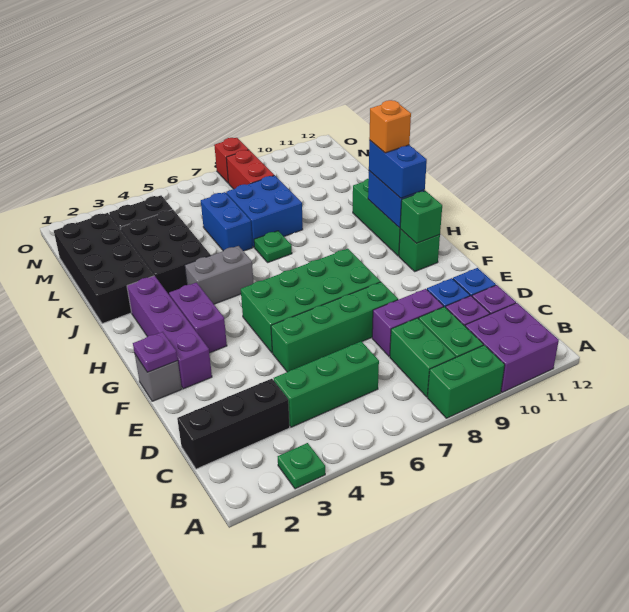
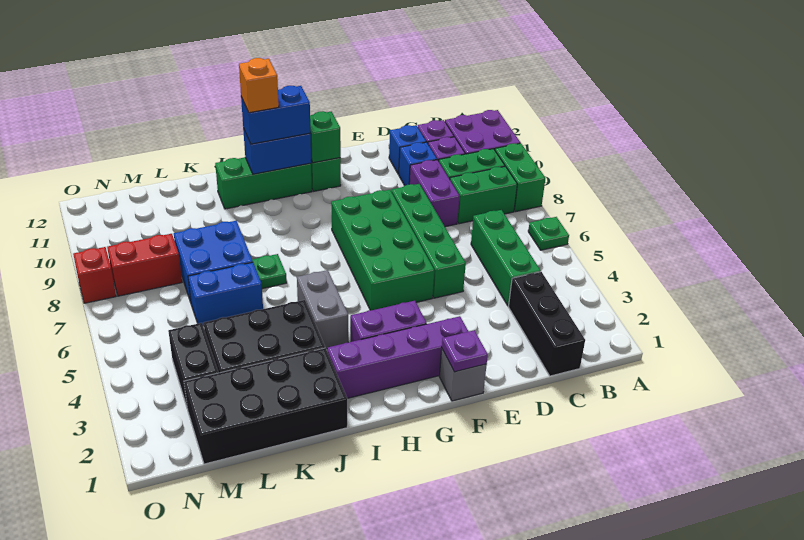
green plate A3 level 1 -> green plate A6 level 1

